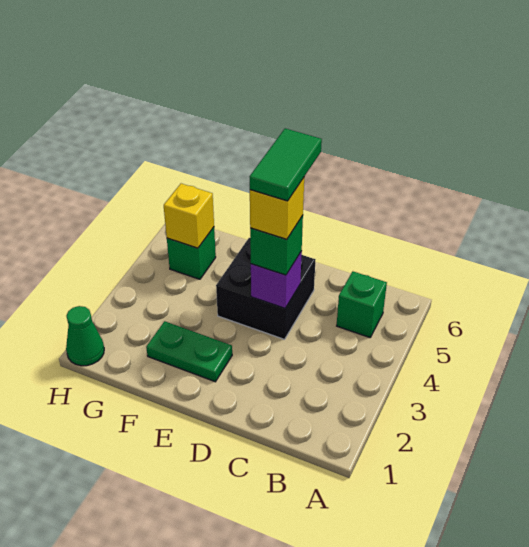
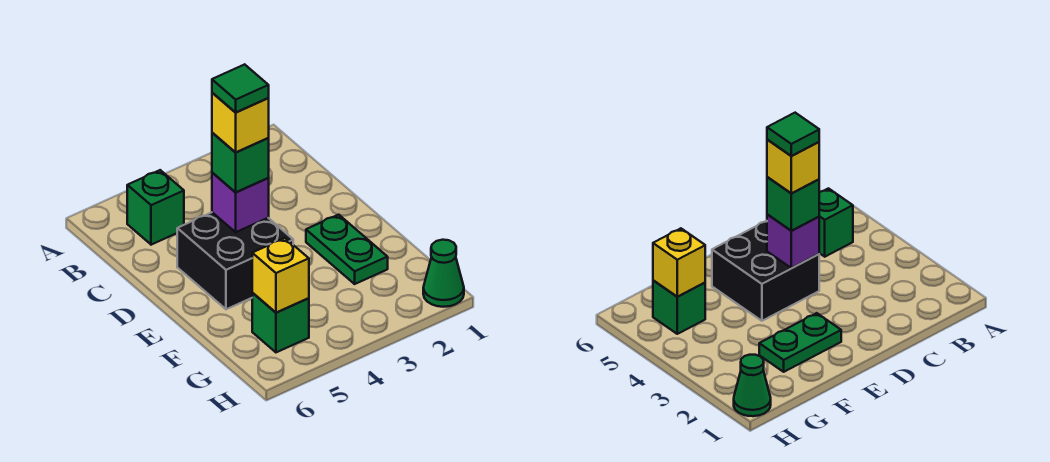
green tile D4:D5 level 5 -> green tile D4 level 5

